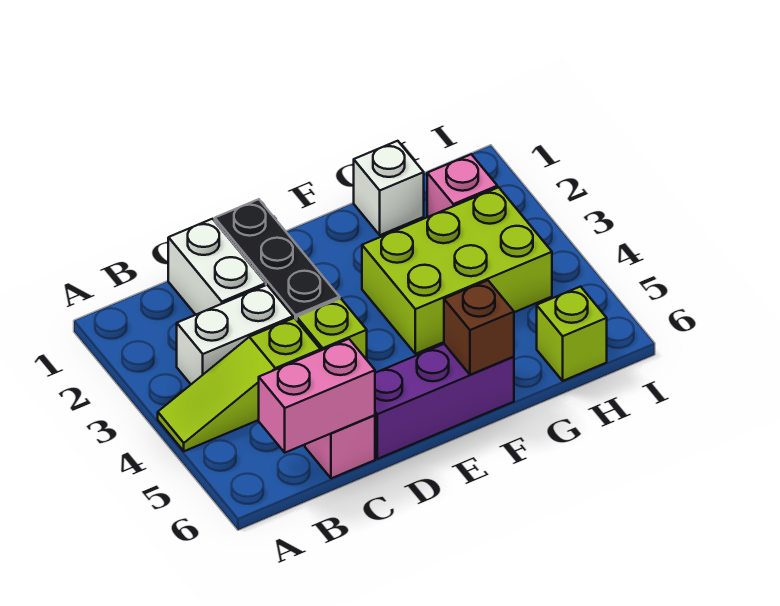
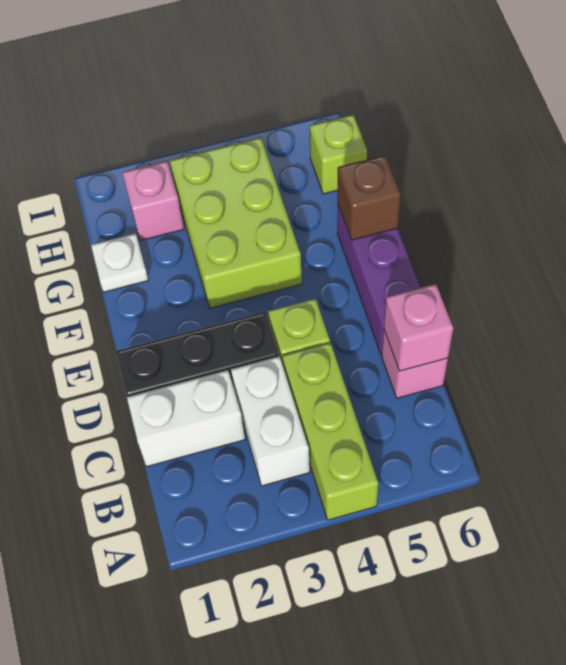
lime slope A4:C4 level 1 top C -> lime brick A4:C4 level 1
pink brick B6:C6 level 2 -> pink brick C6 level 2
white brick G1 level 1 -> white plate G1 level 1

